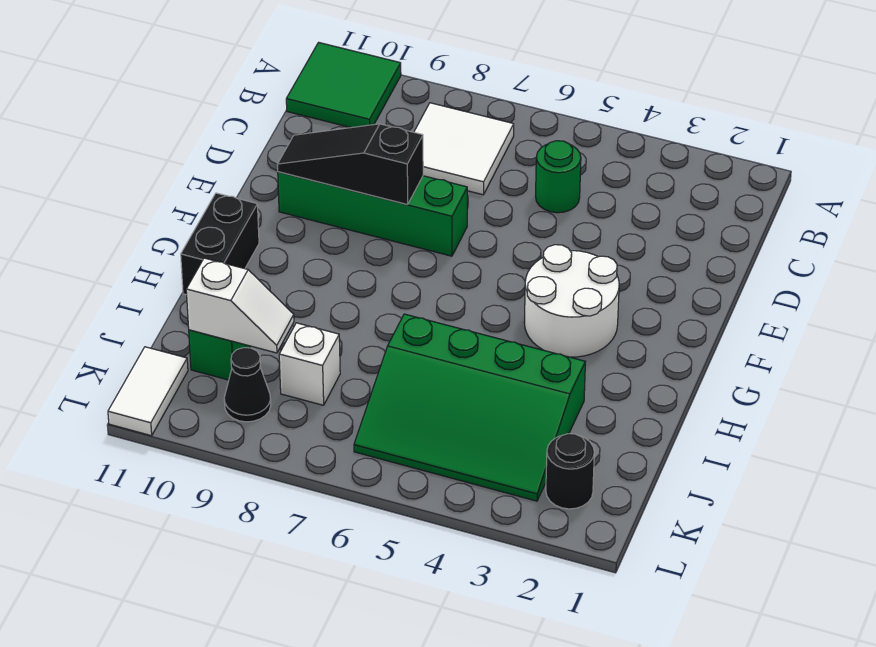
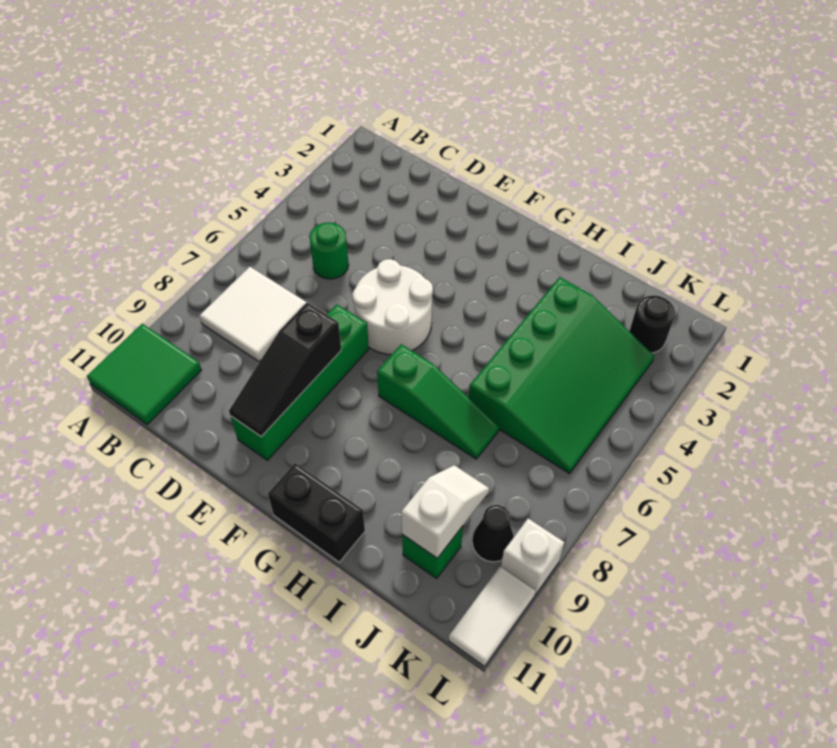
white round brick F3:G4 level 1 -> white round brick E5:F6 level 1
none -> green slope G7:I7 level 1 top G
white brick J8 level 1 -> white brick L9 level 1
white tile K11:L11 level 1 -> white tile L10:L11 level 1

